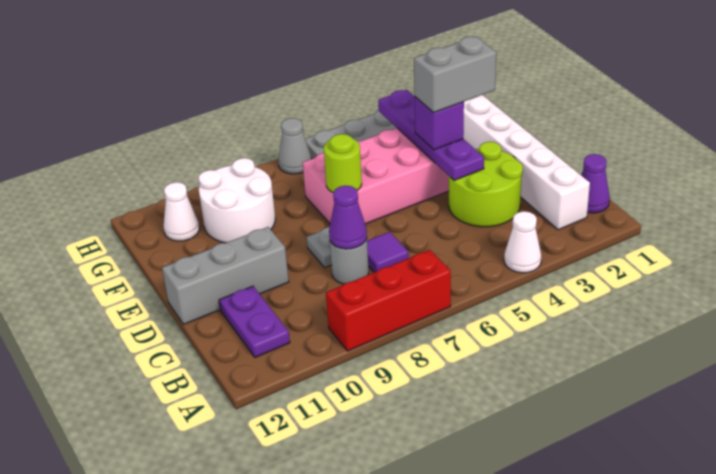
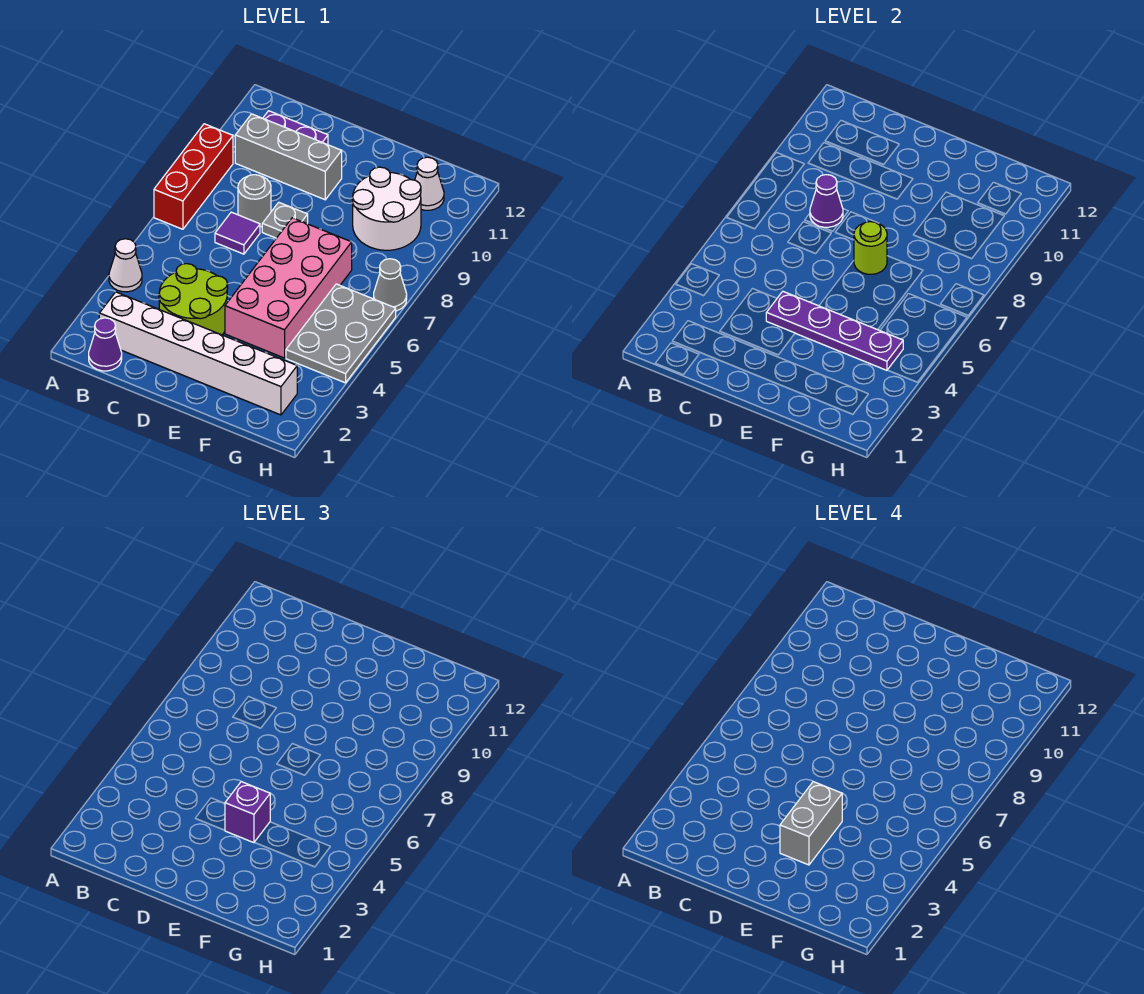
grey brick D10:D12 level 1 -> grey brick B10:D10 level 1

